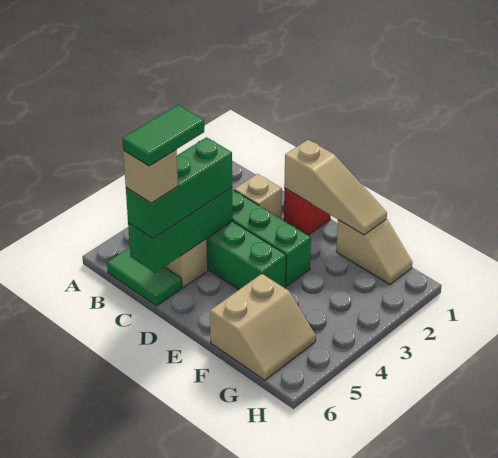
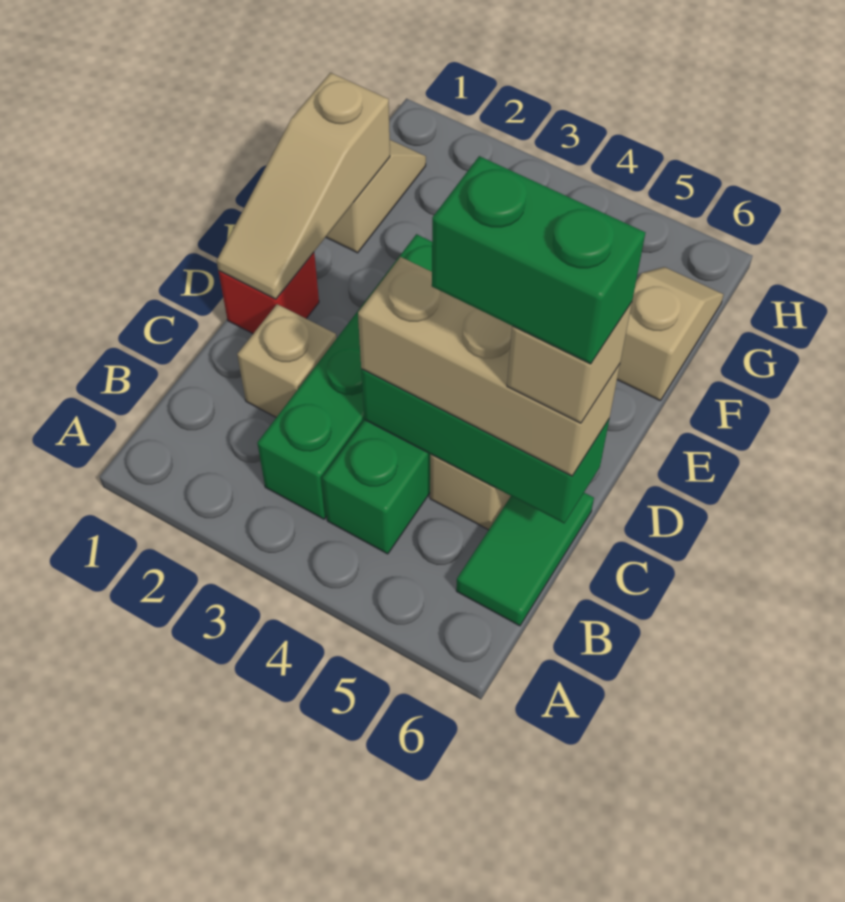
green brick C4:C6 level 3 -> tan brick C4:C6 level 3
green tile C5:C6 level 5 -> green brick C5:C6 level 5
tan slope D1:F1 level 2 top D -> tan slope D1:F1 level 2 top F
tan slope F5:G6 level 1 top F -> tan slope F6:G6 level 1 top F

